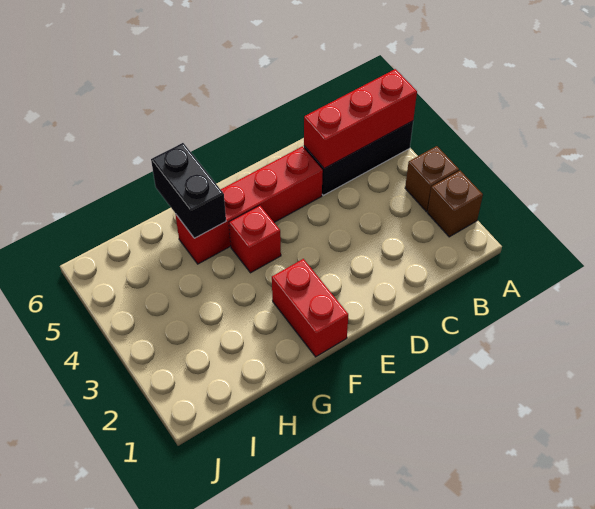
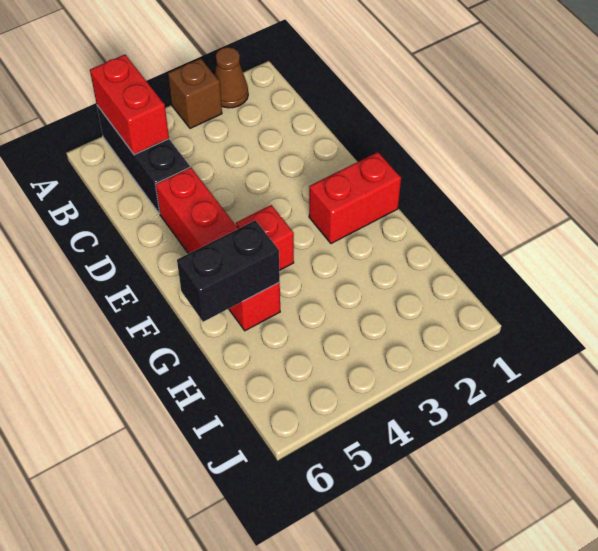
brown brick A2 level 1 -> brown cone A2 level 1
red brick A5:C5 level 2 -> red brick A5:B5 level 2

